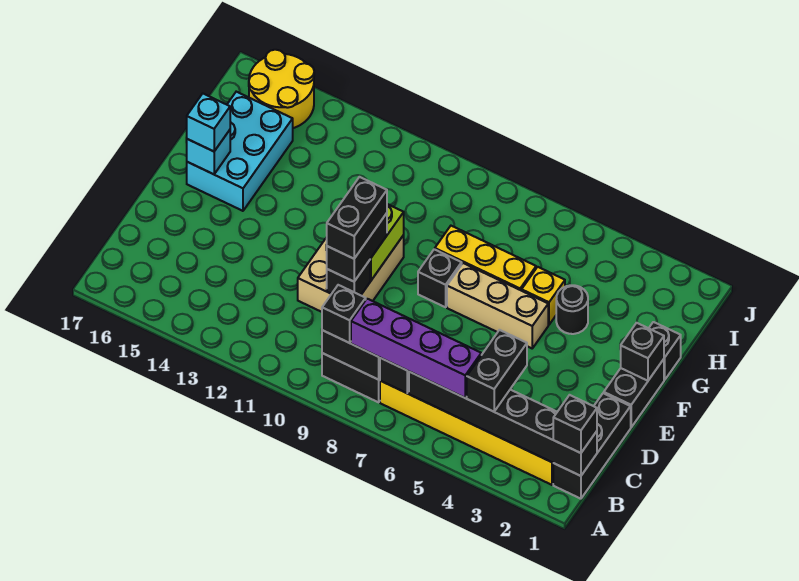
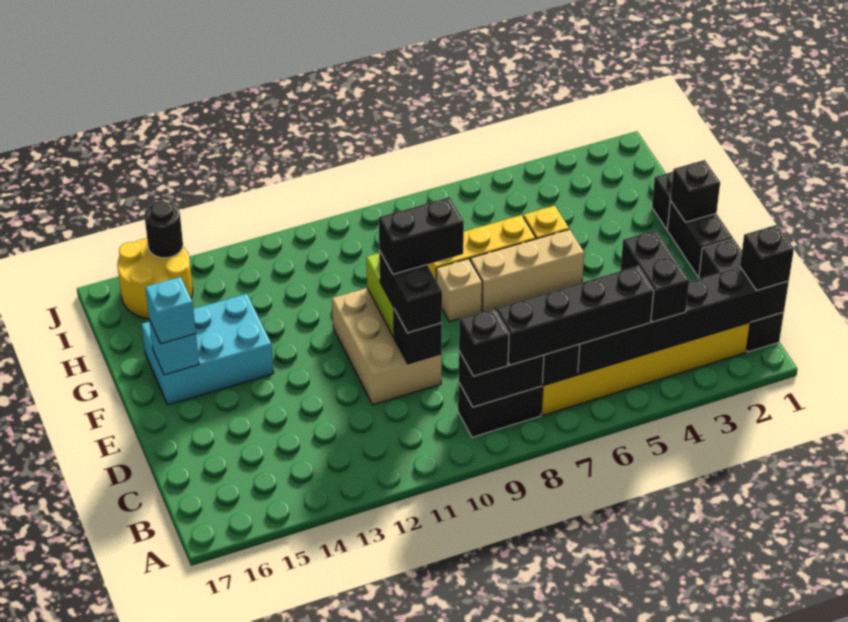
purple brick B5:B8 level 3 -> black brick B5:B8 level 3
black brick D10:E10 level 4 -> black brick E9:E10 level 4
black brick F8 level 1 -> tan brick F8 level 1
cyan brick F15:H16 level 1 -> cyan brick F14:G16 level 1
black round brick G4 level 1 -> black round brick J15 level 2

